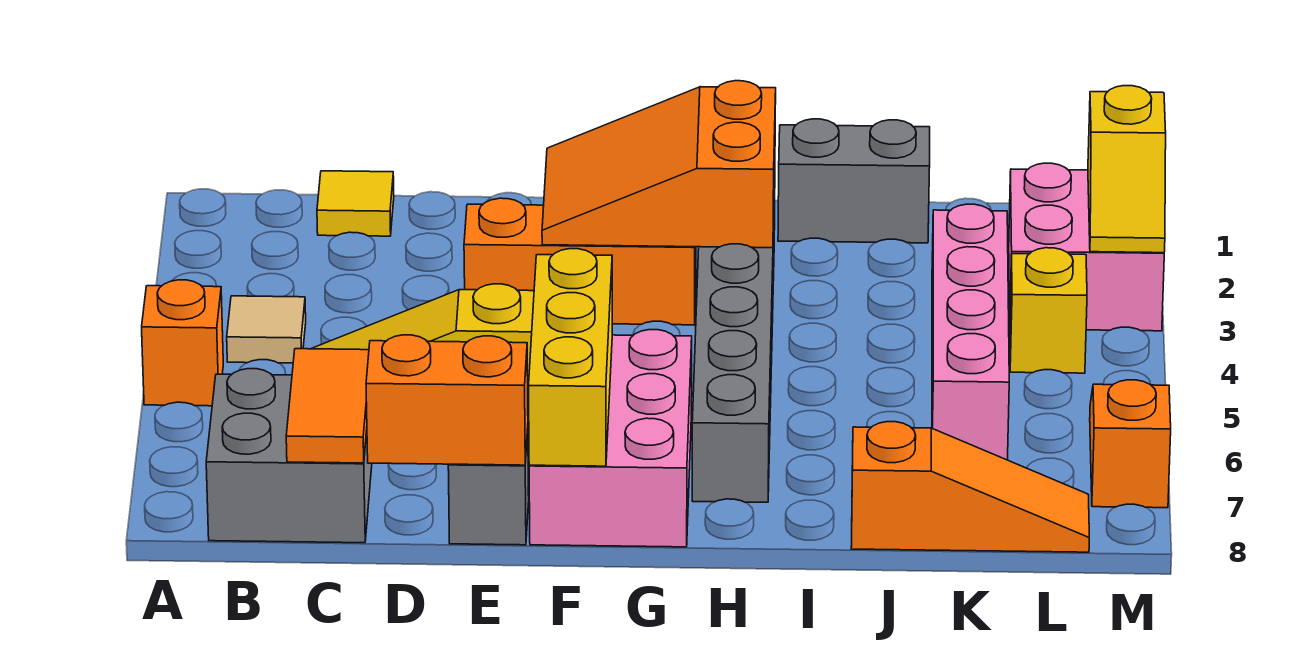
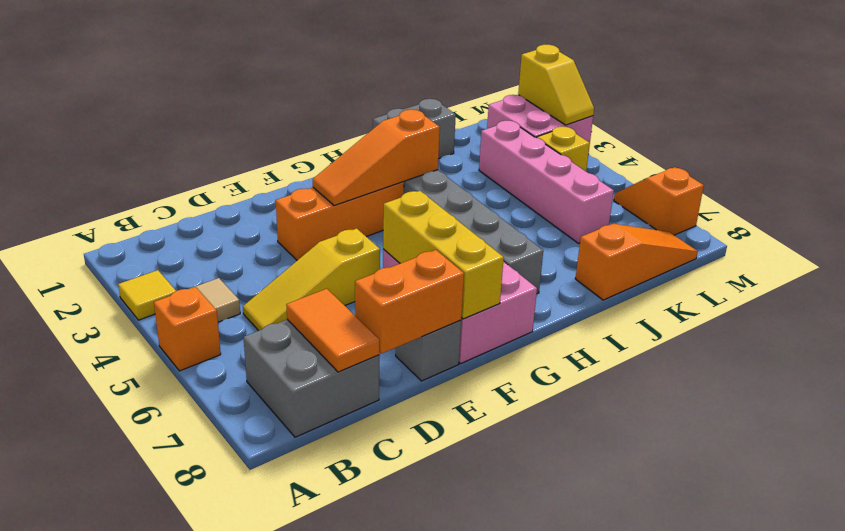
yellow tile C1 level 1 -> yellow tile A3 level 1
orange slope F2:H3 level 2 top H -> orange slope F3:H3 level 2 top H

